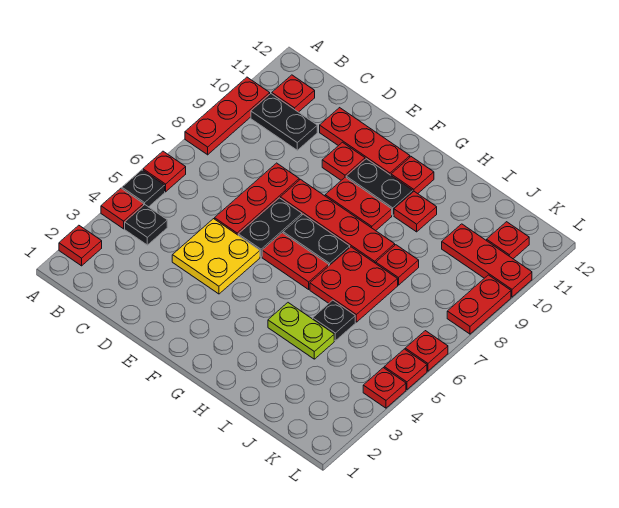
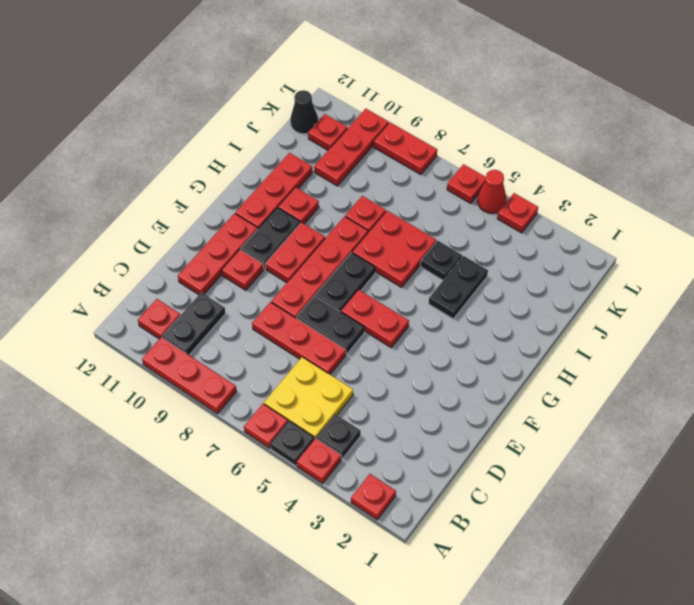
yellow plate D4:E5 level 1 -> yellow plate B5:C6 level 1
red plate F6:G6 level 1 -> red plate F5:F6 level 1
red plate G11 level 1 -> red plate G11:I11 level 1
lime plate H4:I4 level 1 -> black plate H4:I4 level 1
none -> black cone K12 level 1
red plate L5 level 1 -> red cone L5 level 1

